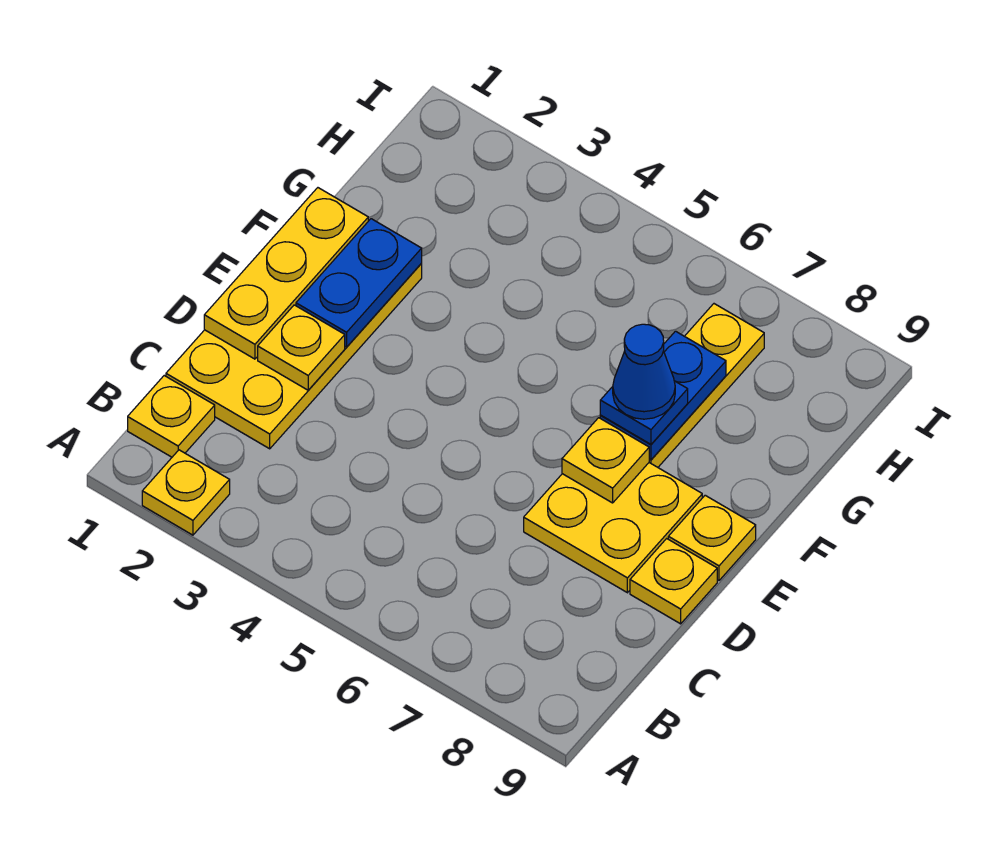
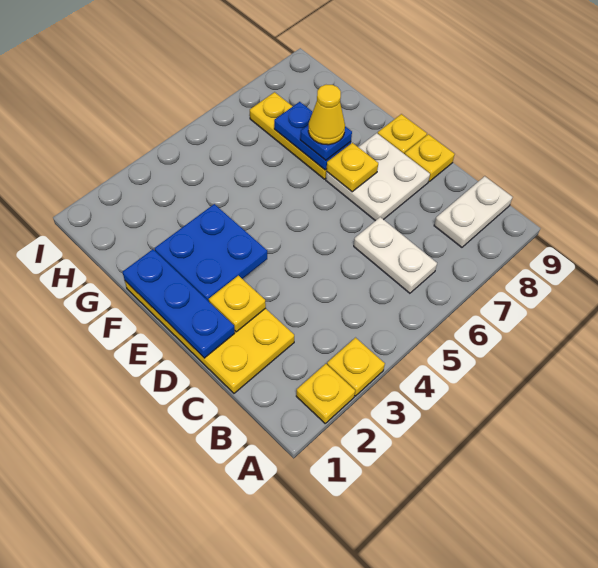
yellow plate B1 level 1 -> yellow plate A3 level 1
none -> white plate B6:C6 level 1
none -> white plate B8:B9 level 1
yellow plate D1:F1 level 2 -> blue plate D1:F1 level 2
yellow plate D7:E8 level 1 -> white plate D7:E8 level 1
blue plate E2:F2 level 2 -> blue plate E2:F3 level 2
blue cone F7 level 4 -> yellow cone F7 level 4

